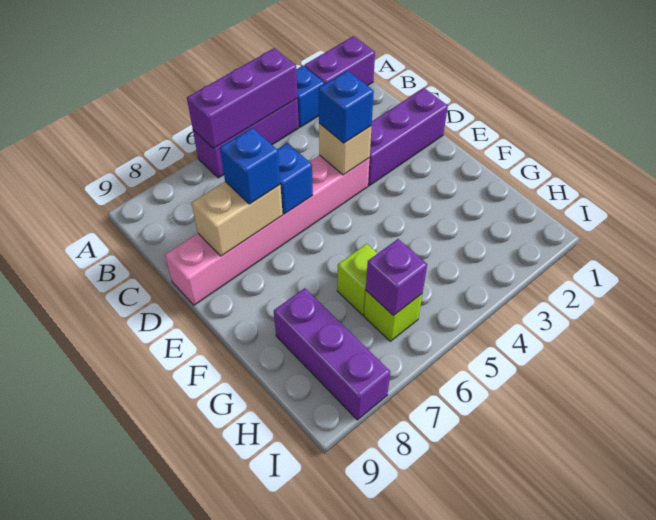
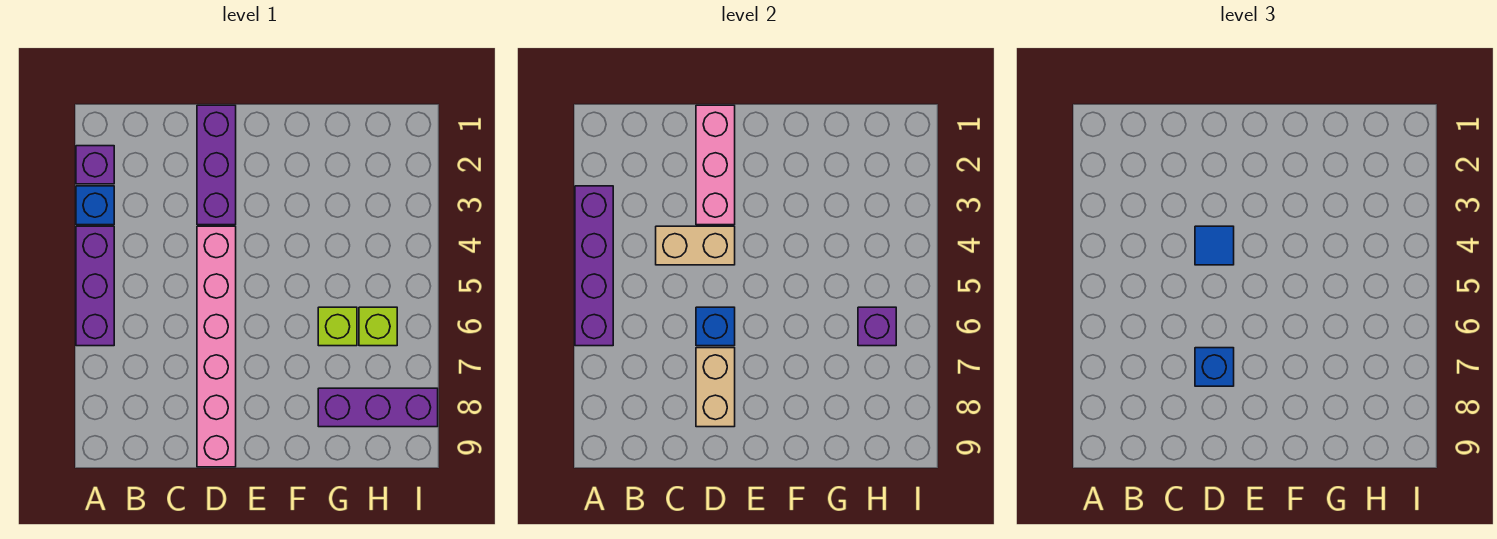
purple brick A1:A2 level 1 -> purple brick A2 level 1
purple brick A4:A6 level 2 -> purple brick A3:A6 level 2
none -> pink brick D1:D3 level 2
tan brick D4 level 2 -> tan brick C4:D4 level 2
blue brick D4 level 3 -> blue tile D4 level 3

